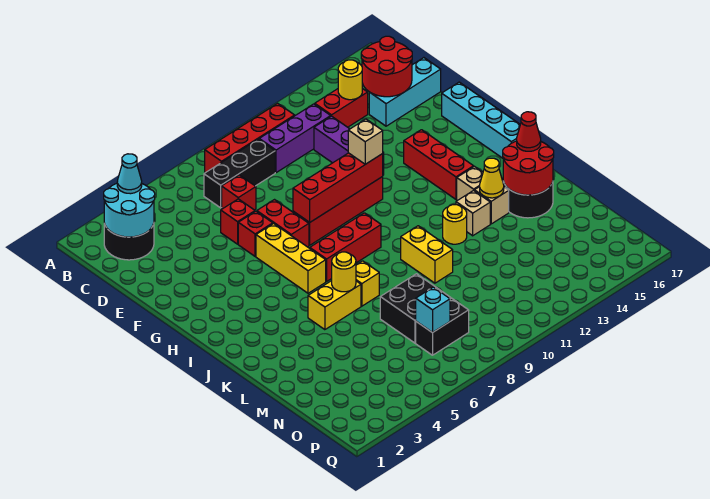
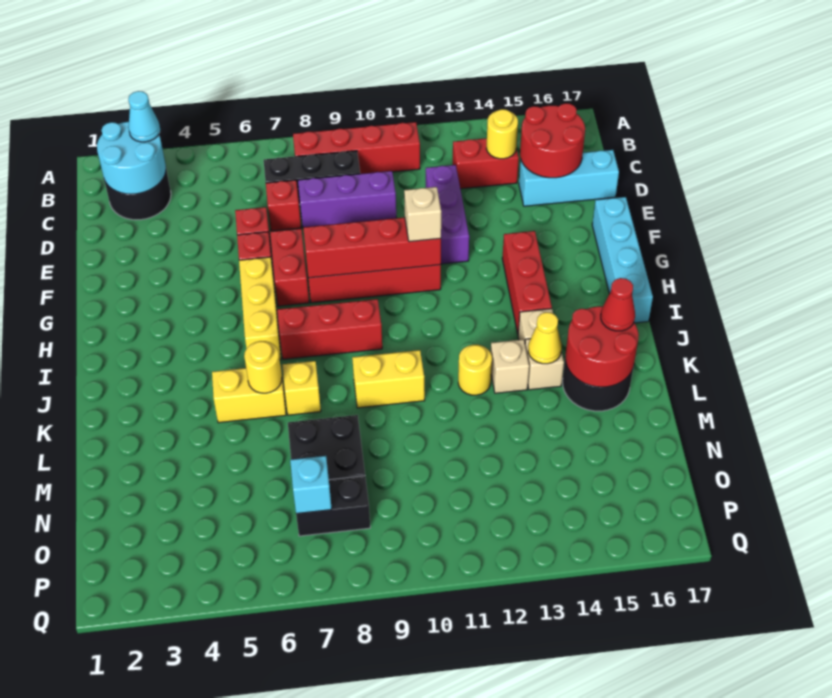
purple brick C10:C12 level 1 -> purple brick D8:D10 level 1
yellow brick K10:L10 level 1 -> yellow brick K9:K10 level 1

